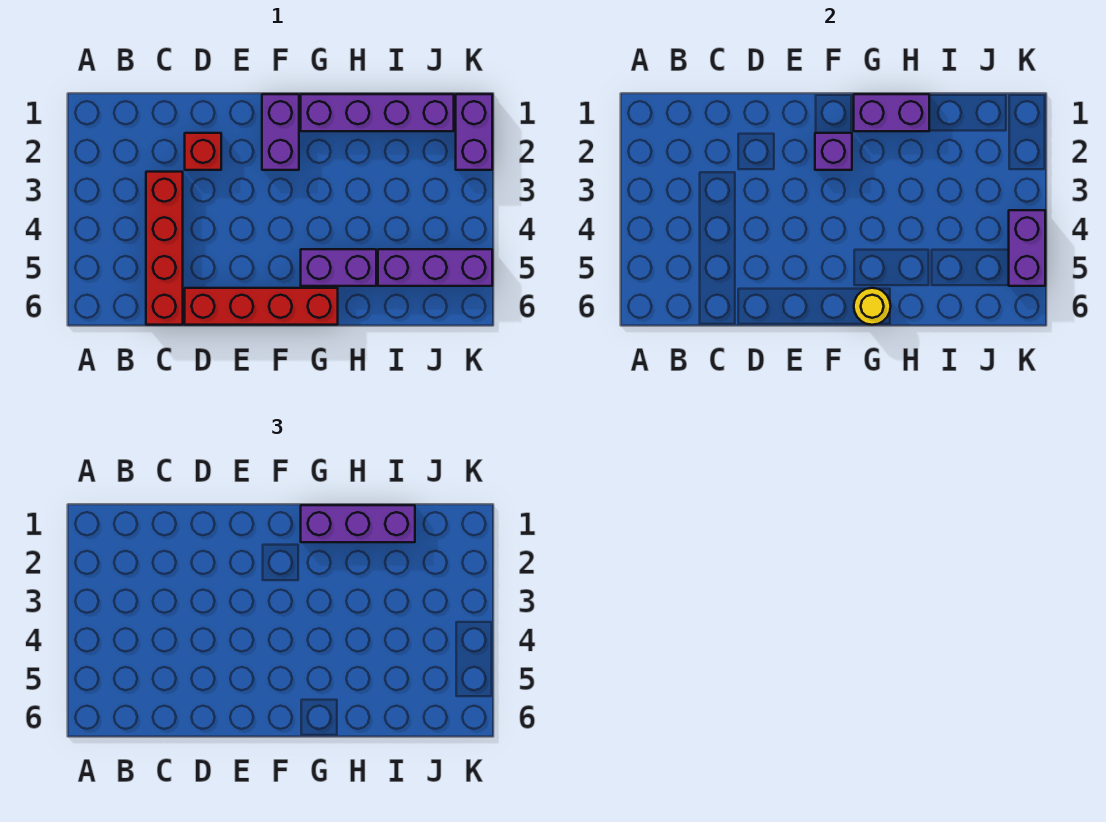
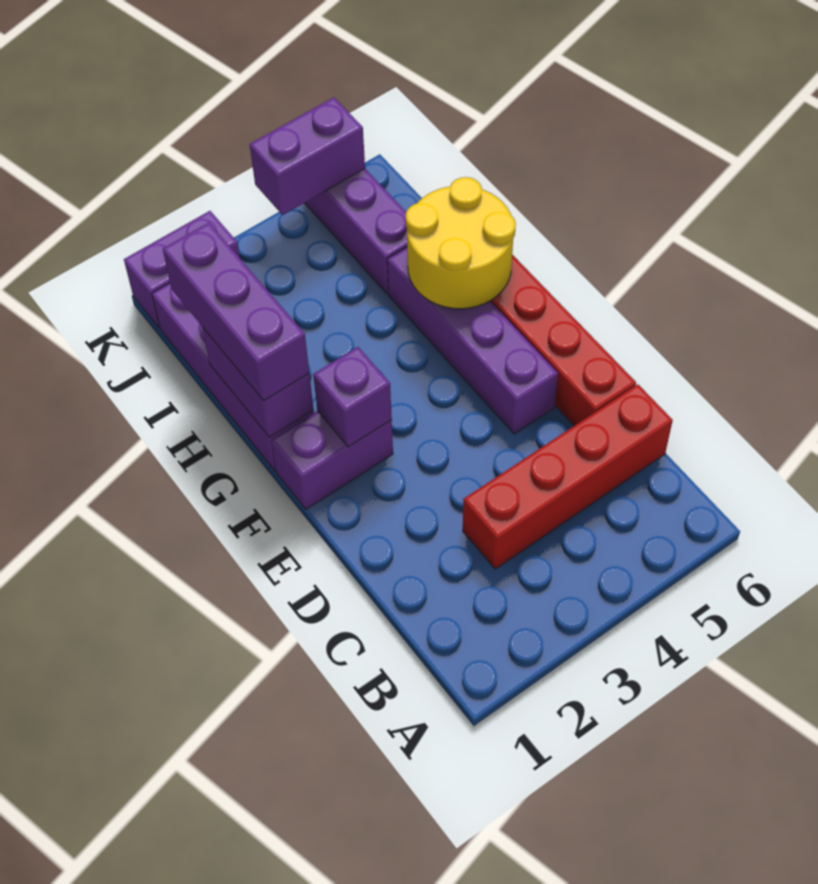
red brick D2 level 1 -> none
purple brick G5:H5 level 1 -> purple brick E5:H5 level 1
yellow round brick G6 level 2 -> yellow round brick G5:H6 level 2

